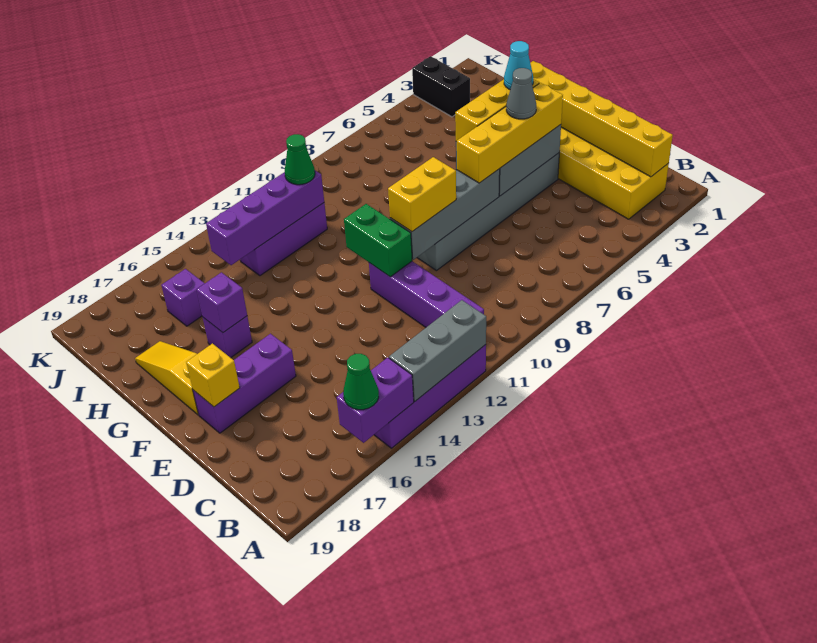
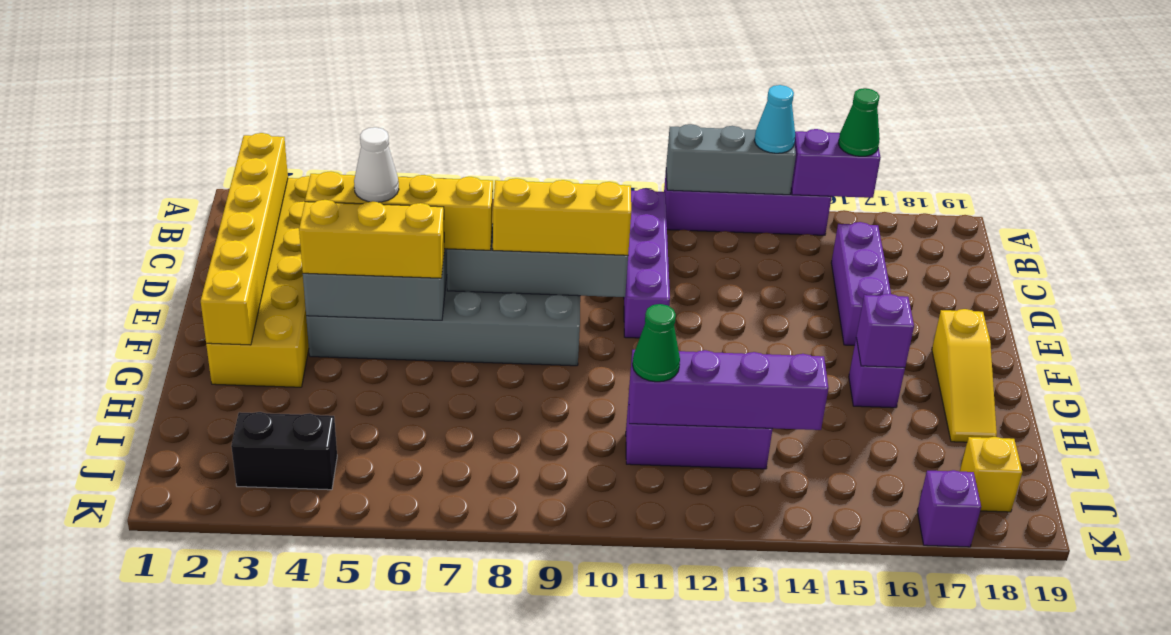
grey cone E5 level 4 -> white cone E5 level 4
yellow brick E9:E10 level 3 -> yellow brick E8:E10 level 3
green brick E11:F11 level 2 -> none
purple brick E16:E18 level 1 -> purple brick C16:E16 level 1
yellow brick E18 level 2 -> yellow brick J18 level 1
cyan cone F4 level 4 -> cyan cone A14 level 3
purple brick I16 level 1 -> purple brick K17 level 1
black brick J3:K3 level 1 -> black brick J3:J4 level 1

